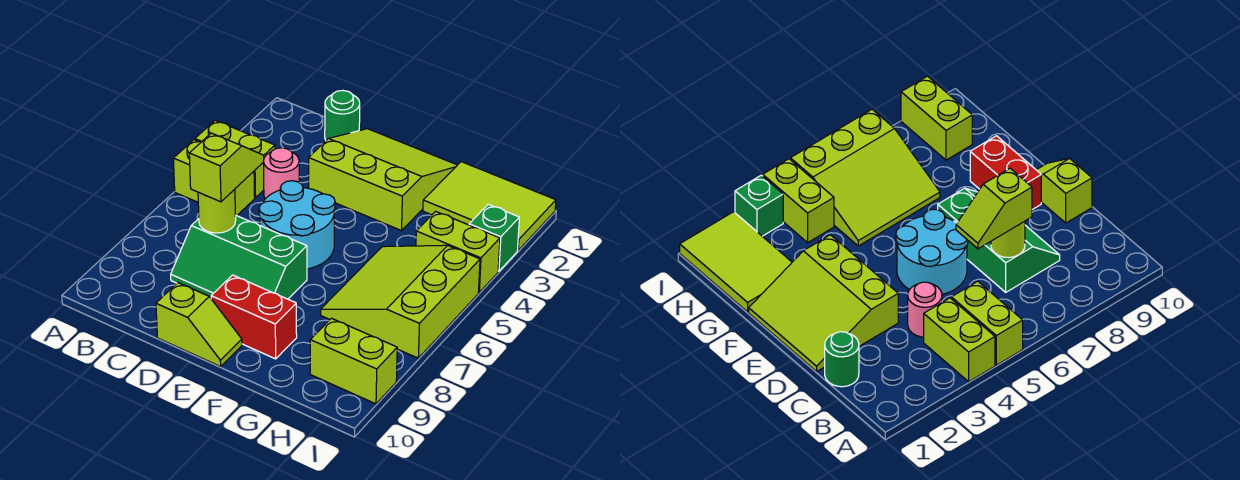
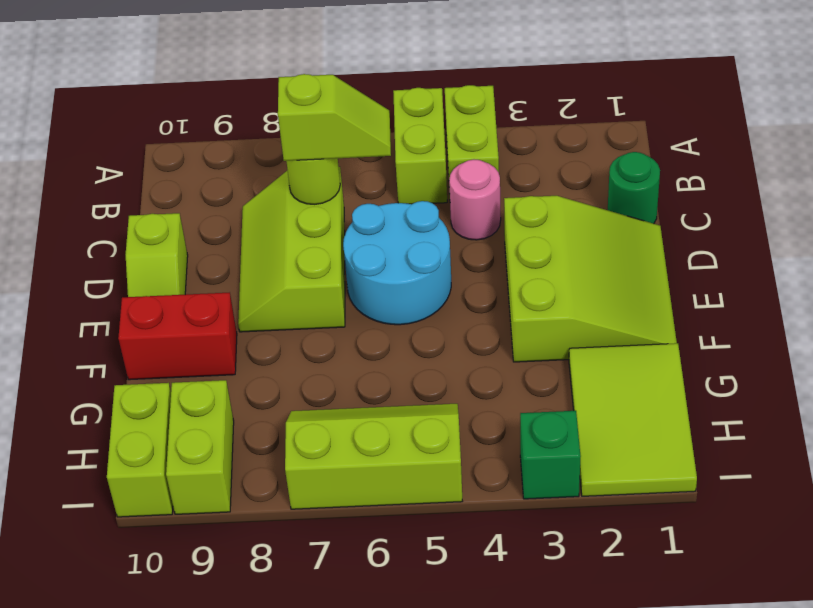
green slope C7:E8 level 1 top 7 -> lime slope C7:E8 level 1 top 7
red brick E9:F9 level 1 -> red brick F9:F10 level 1
lime slope G5:I7 level 1 top I -> lime slope H5:I7 level 1 top I
lime brick H4:I4 level 1 -> lime brick H10:I10 level 1

